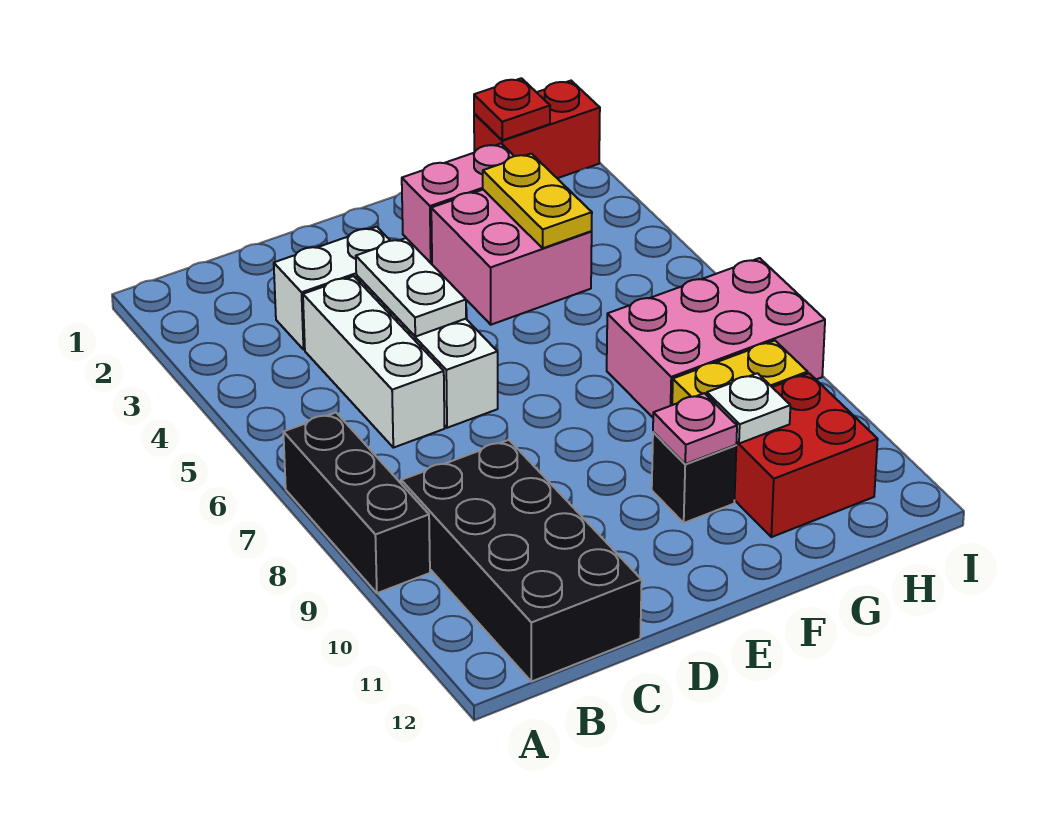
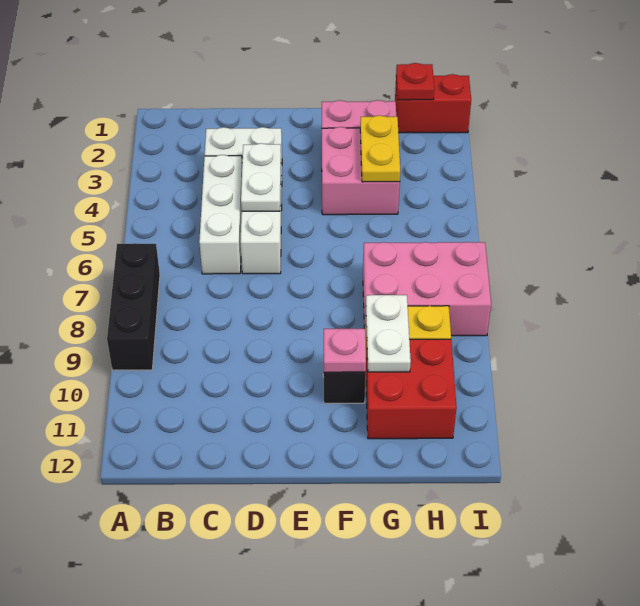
black brick B9:C12 level 1 -> none
white plate G10 level 2 -> white plate G9:G10 level 2

